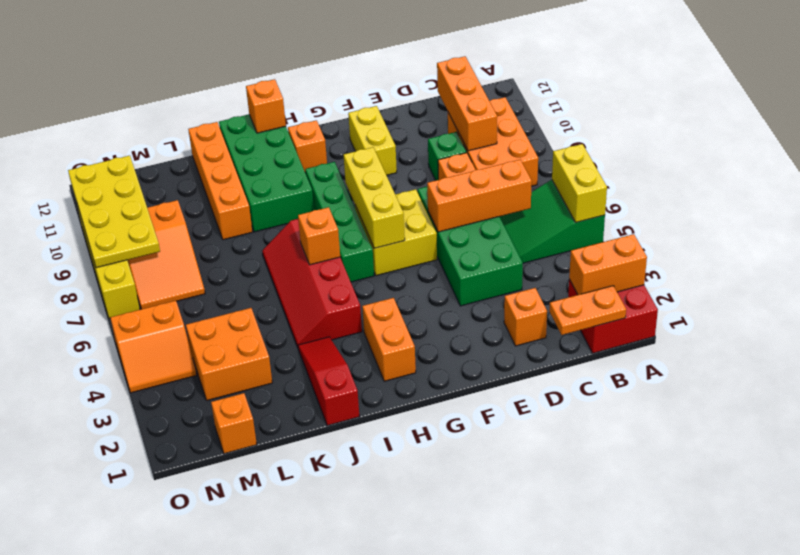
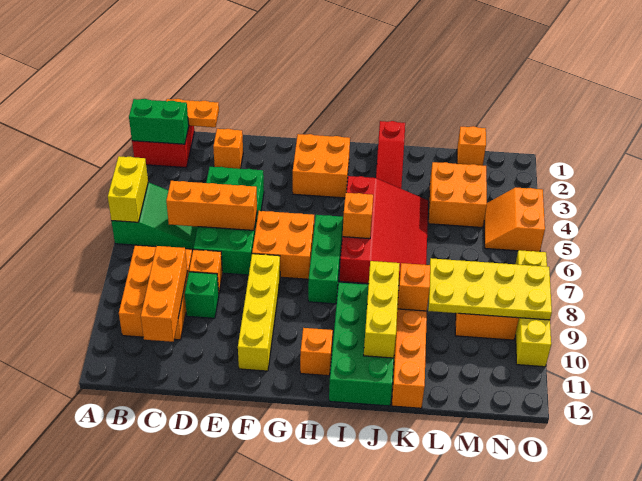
orange brick A2:B2 level 2 -> green brick A2:B2 level 2
yellow brick F6:G7 level 1 -> orange brick F6:G7 level 1
yellow brick F10:F11 level 1 -> yellow brick F8:F11 level 1
yellow brick G6:G8 level 2 -> yellow brick J9:J11 level 2
orange brick H2:H3 level 1 -> orange brick G2:H3 level 1
green brick H6:H9 level 1 -> green brick H6:H8 level 1
red slope I4:J7 level 1 top I -> red slope I4:K7 level 1 top I
orange brick I12 level 2 -> orange brick K9 level 2
orange slope N4:O5 level 1 top 5 -> orange slope N4:O5 level 1 top O
yellow plate N8:O11 level 2 -> yellow plate L8:O9 level 2

